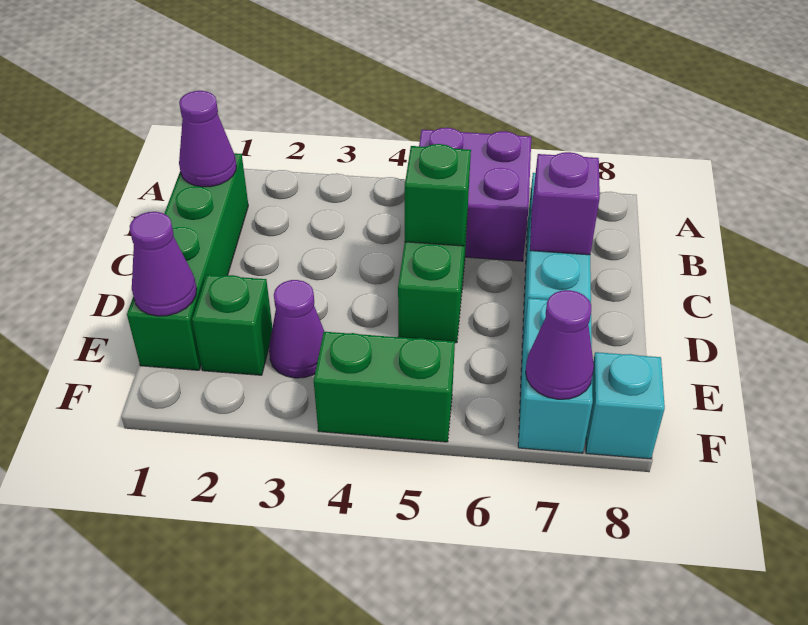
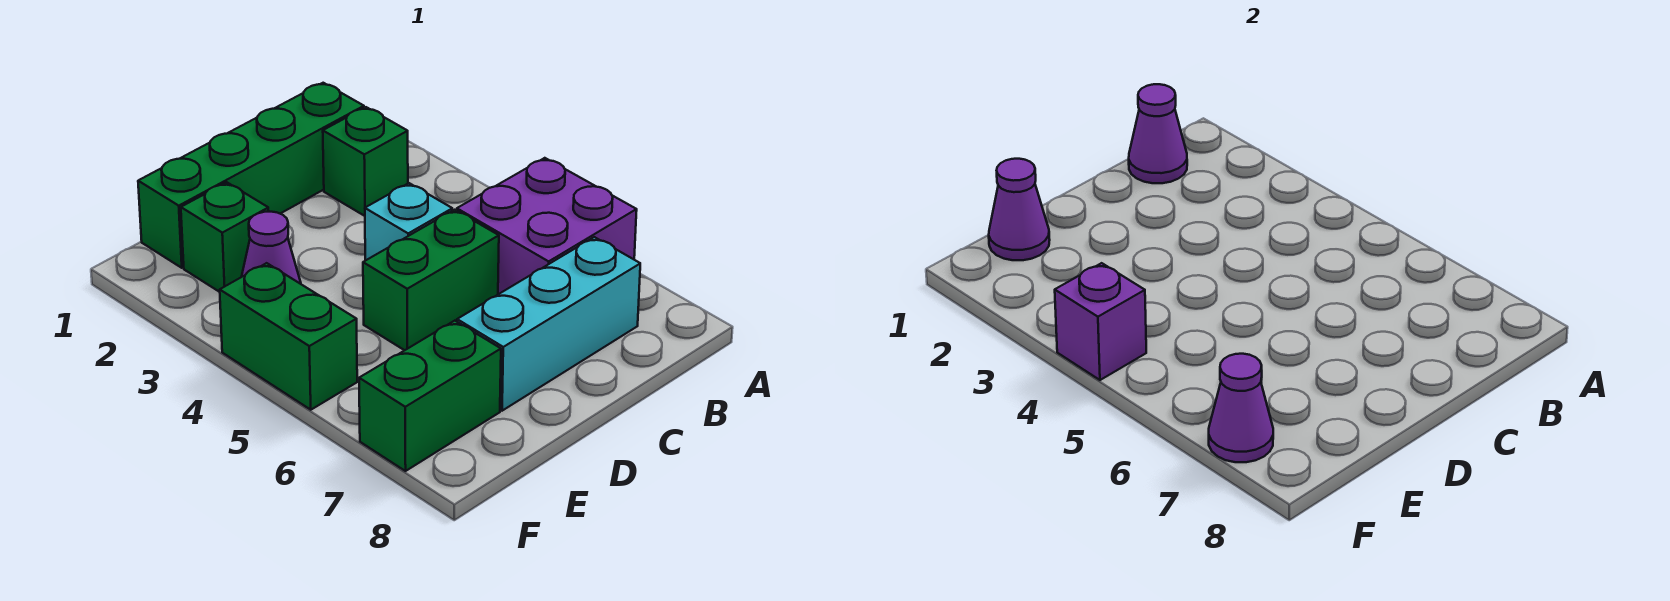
green brick C5 level 2 -> green brick B2 level 1
purple brick C7 level 2 -> purple brick F4 level 2
cyan brick E7:F7 level 1 -> green brick E7:F7 level 1
cyan brick F8 level 1 -> cyan brick C4 level 1

